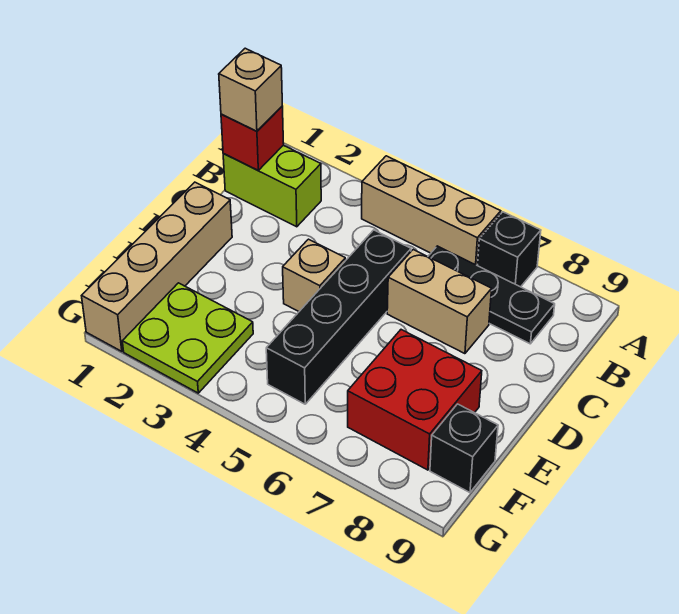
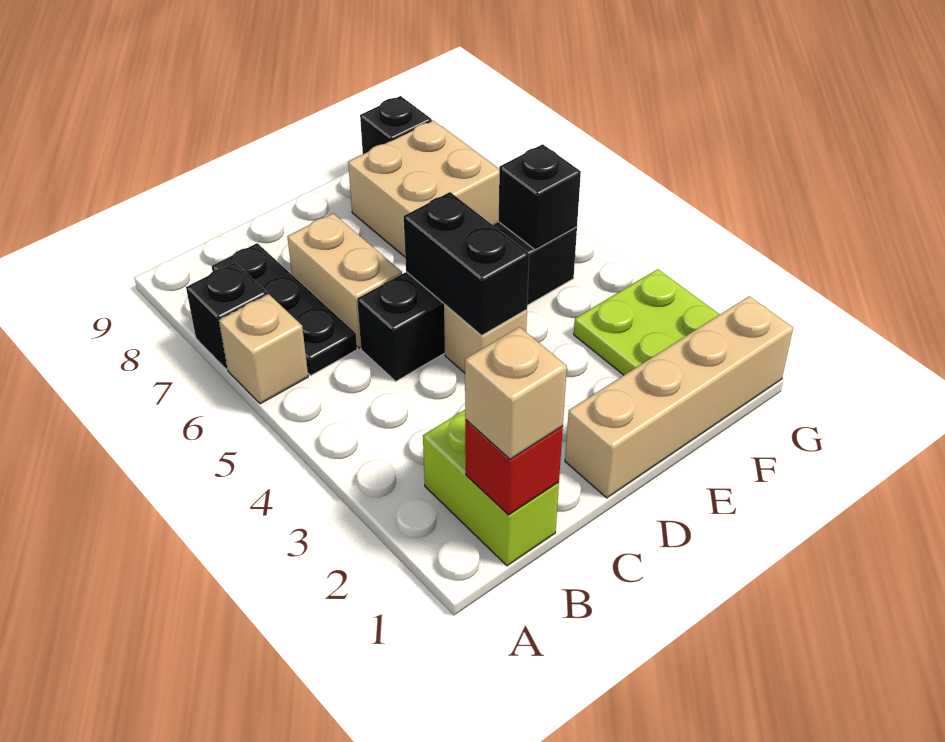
tan brick A4:A6 level 1 -> tan brick A6 level 1
none -> black brick D4:D5 level 2
red brick E7:F8 level 1 -> tan brick E7:F8 level 1
none -> black brick F5 level 2

